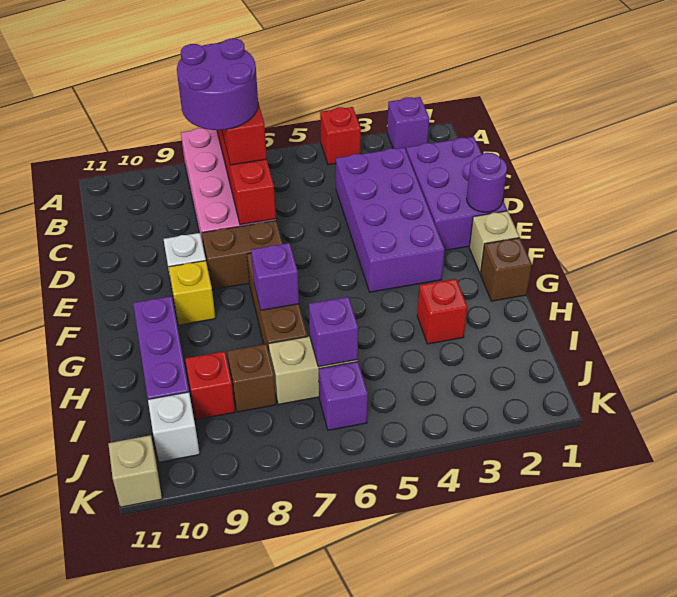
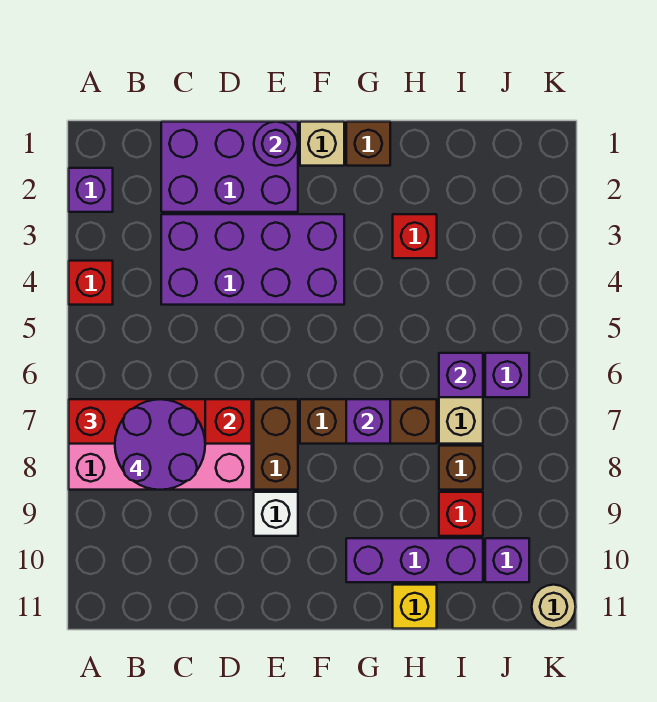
yellow brick F9 level 1 -> yellow brick H11 level 1
white brick J10 level 1 -> purple brick J10 level 1
tan brick K11 level 1 -> tan round brick K11 level 1

